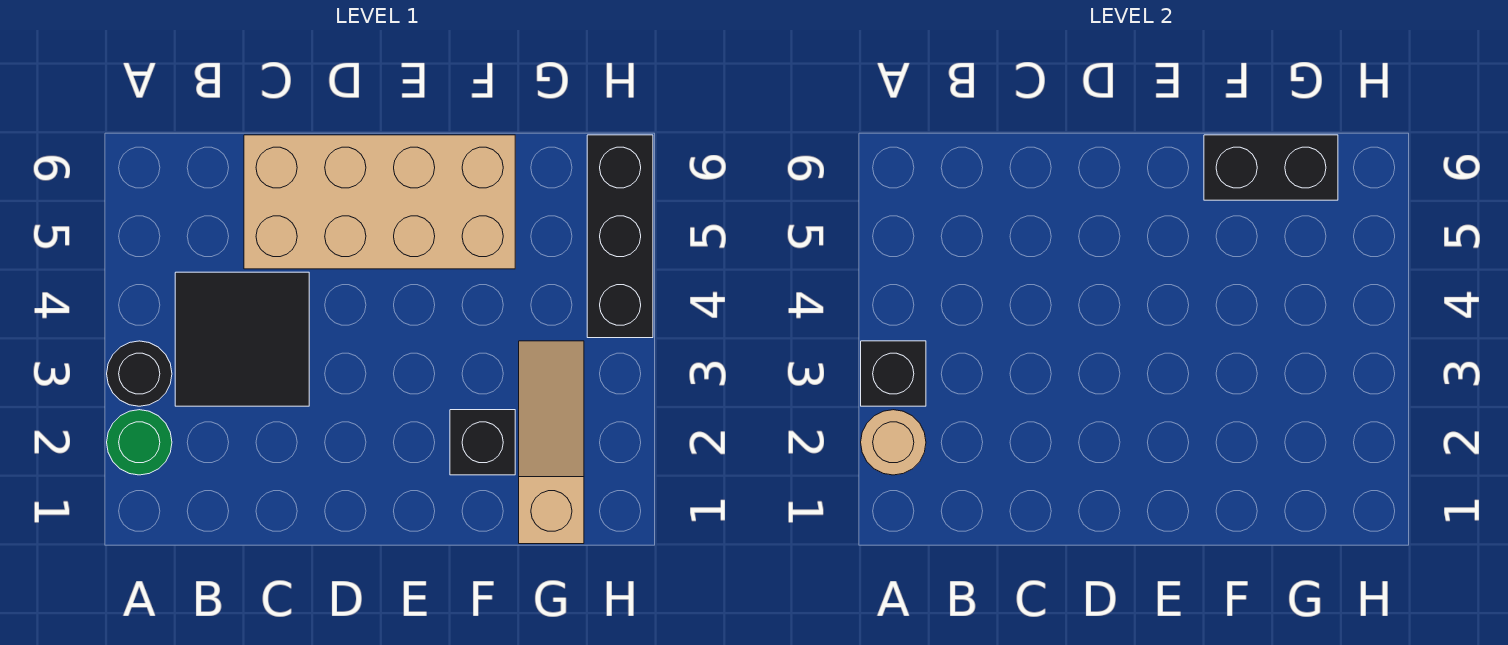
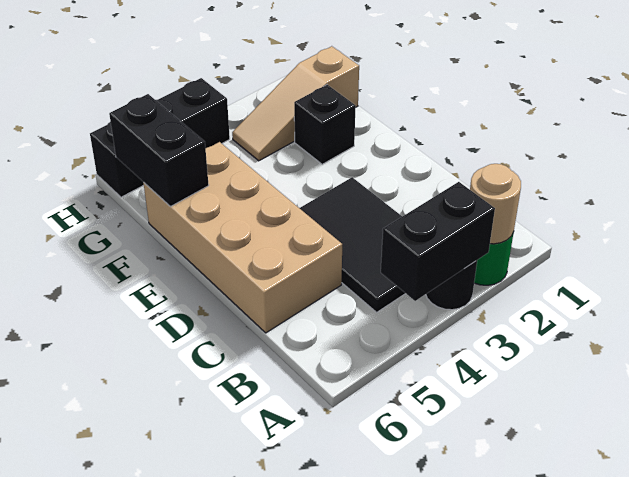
black brick A3 level 2 -> black brick A3:A4 level 2
black tile B3:C4 level 1 -> black tile B3:D4 level 1

